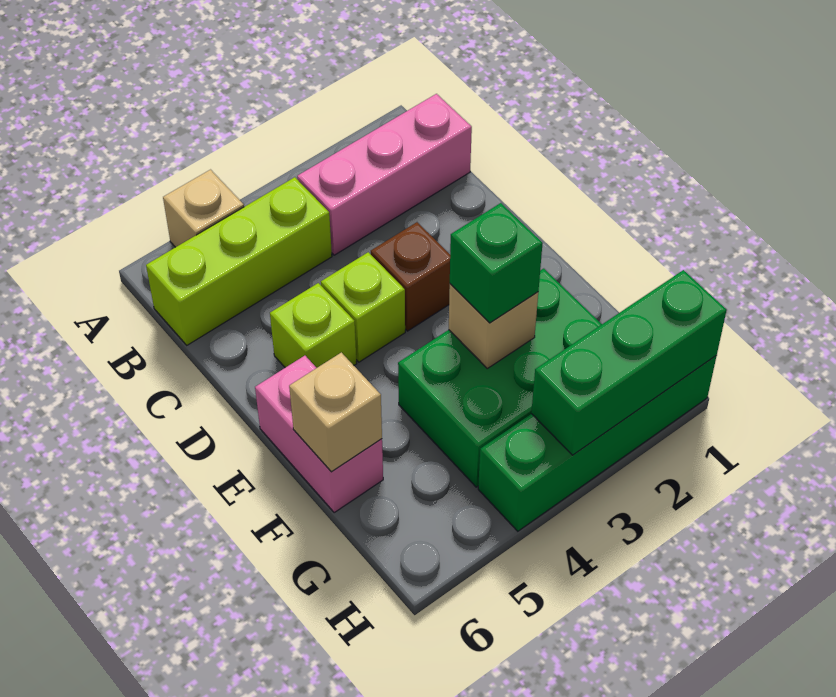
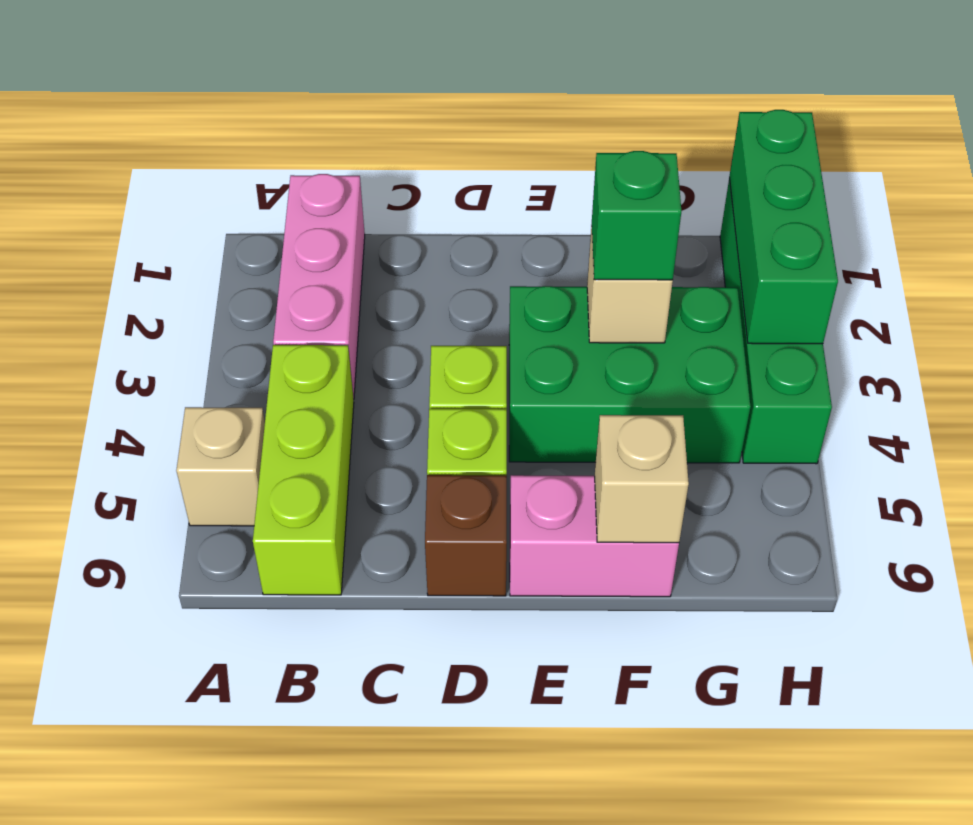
brown brick D3 level 1 -> brown brick D6 level 1
green brick F2:G4 level 1 -> green brick E3:G4 level 1

